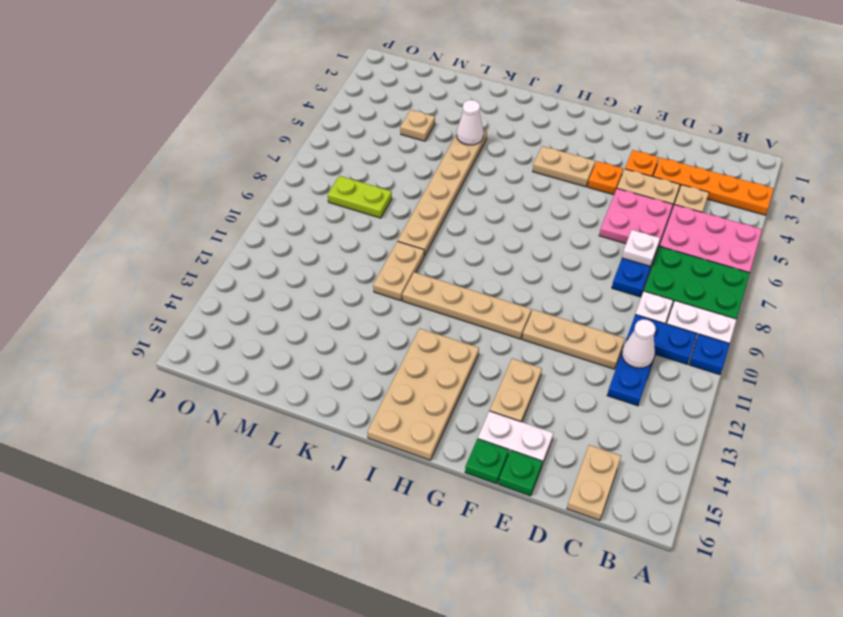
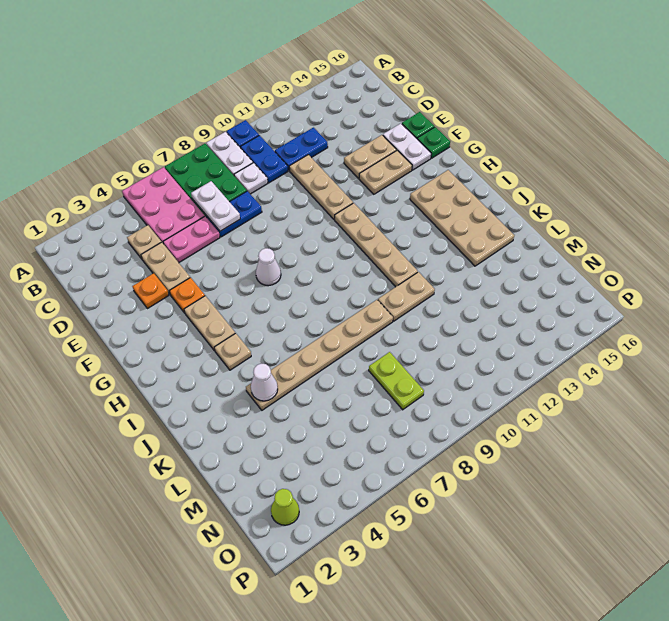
orange plate A3:D3 level 1 -> none
white cone C11 level 2 -> white cone G7 level 1
tan plate C15:C16 level 1 -> tan plate E13:E14 level 1
pink plate D5:E6 level 1 -> pink plate D5:D6 level 1
white plate D7 level 2 -> white plate C7:D7 level 2
tan plate H13:I16 level 1 -> tan plate H14:K15 level 1
tan plate M4 level 1 -> tan plate I4 level 1
none -> lime cone O2 level 1

